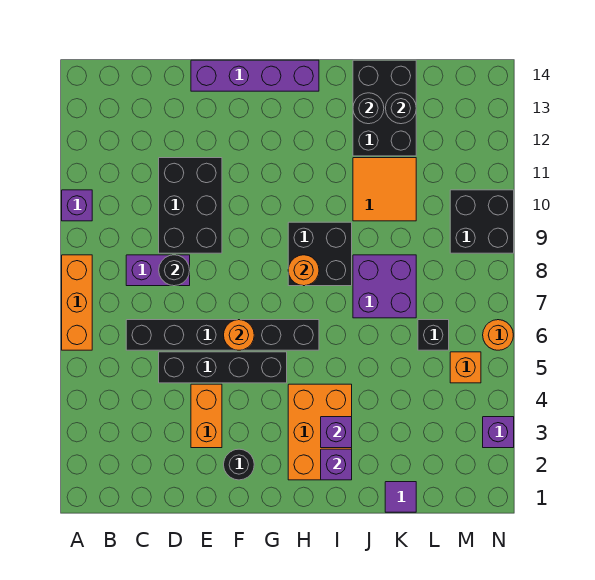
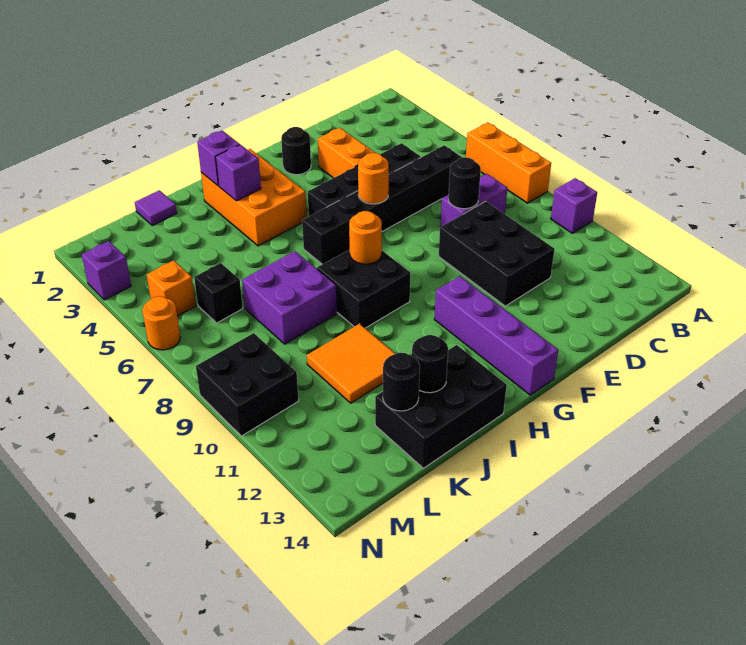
purple brick E14:H14 level 1 -> purple brick G11:G14 level 1
black brick J12:K14 level 1 -> black brick I13:K14 level 1

